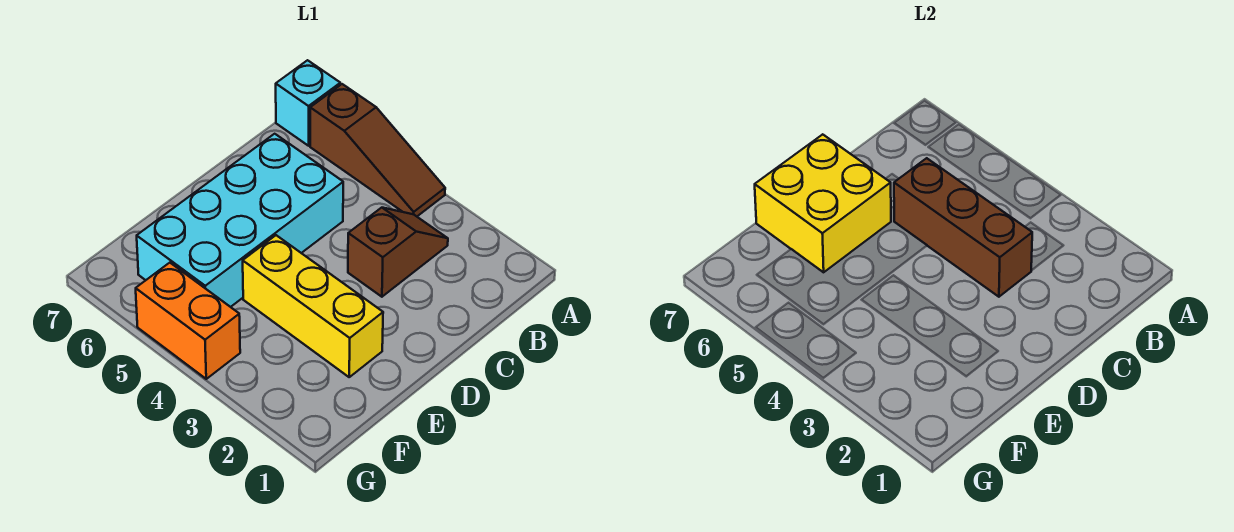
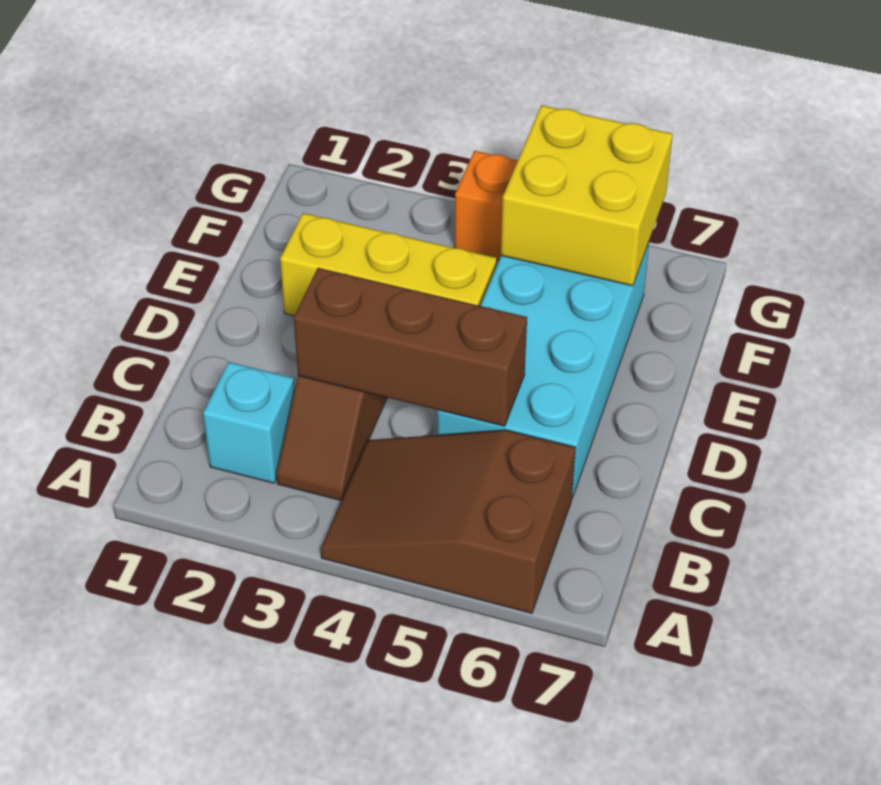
brown slope A4:A6 level 1 top 6 -> brown slope A4:B6 level 1 top 6
cyan brick A7 level 1 -> cyan brick B2 level 1
yellow brick D6:E7 level 2 -> yellow brick F5:G6 level 2

